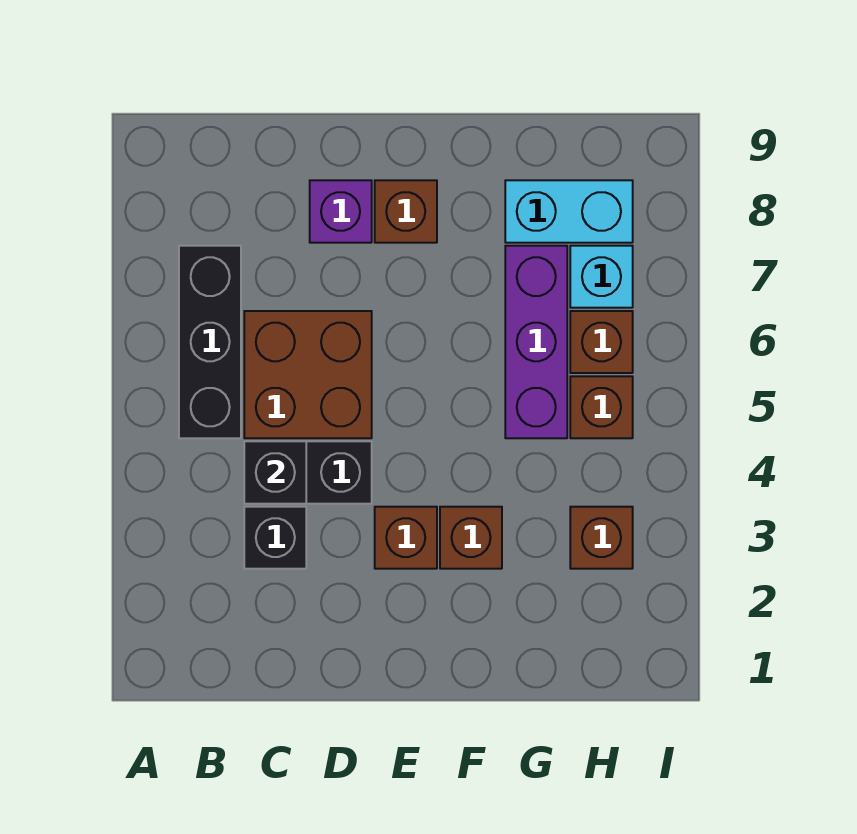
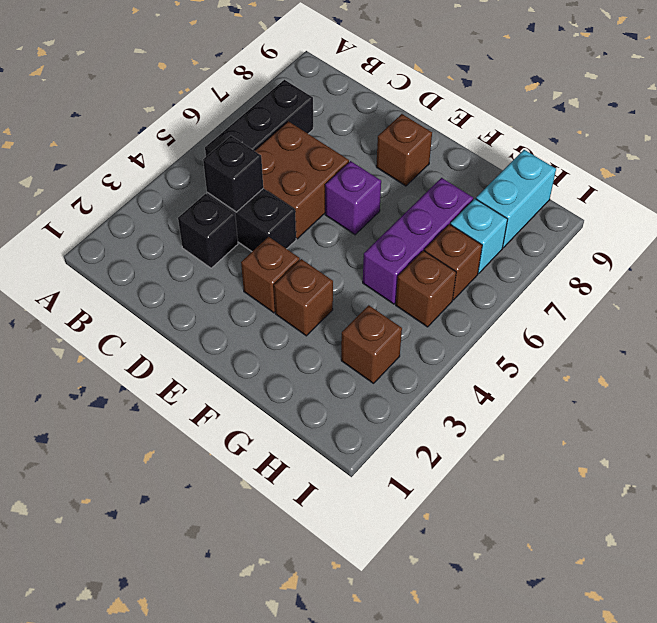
purple brick D8 level 1 -> purple brick E6 level 1
cyan brick G8:H8 level 1 -> cyan brick H8:H9 level 1

